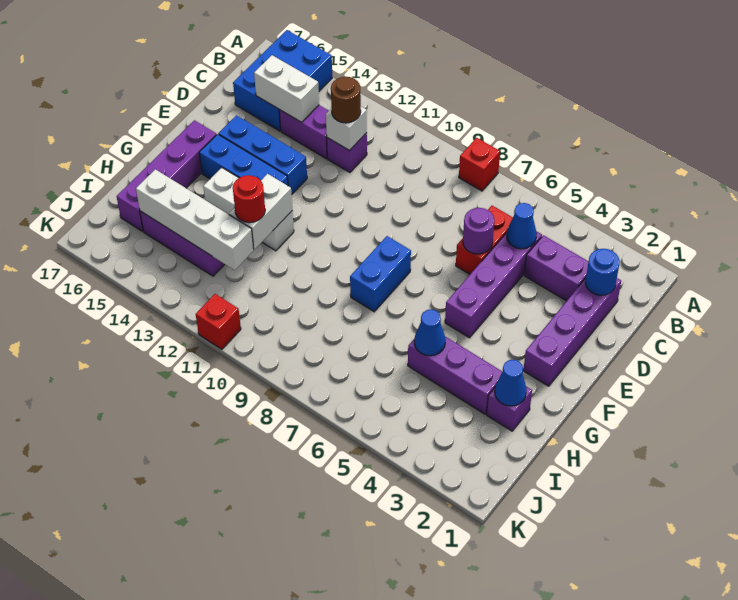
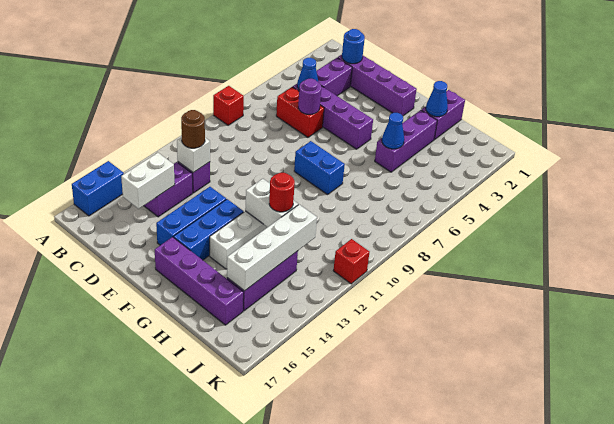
blue brick A15:C16 level 1 -> blue brick A15:A16 level 1
purple brick H2 level 1 -> purple brick H1:H2 level 1

